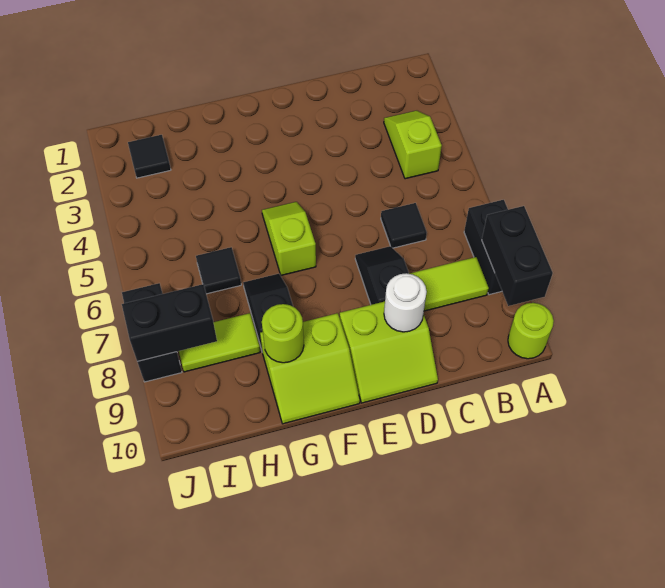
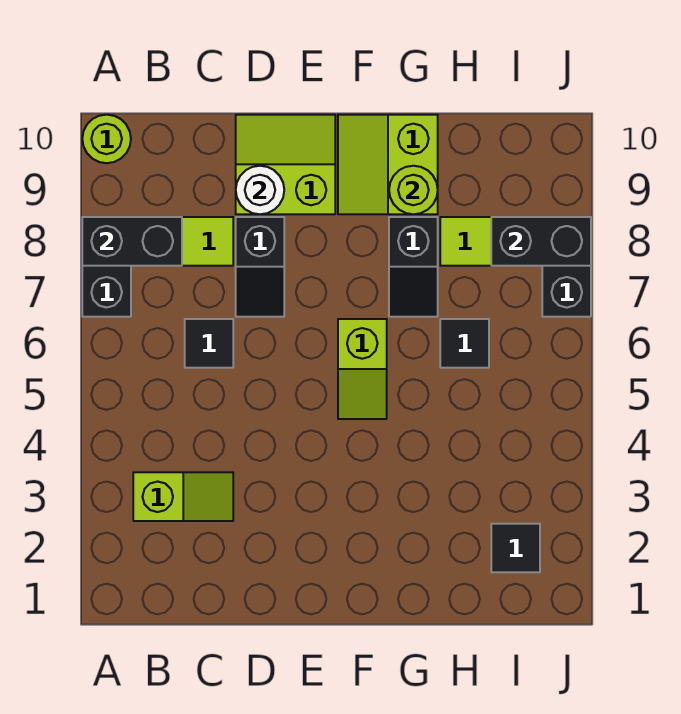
black brick A8:A9 level 2 -> black brick A8:B8 level 2
lime slope B3:B4 level 1 top 4 -> lime slope B3:C3 level 1 top B
lime slope F9:G10 level 1 top 9 -> lime slope F9:G10 level 1 top G

